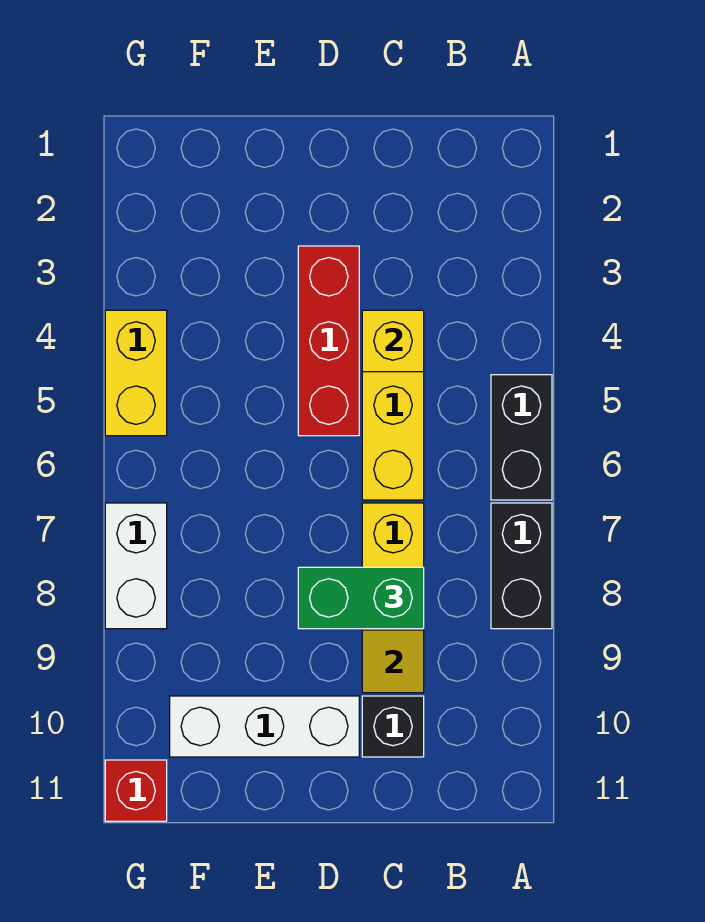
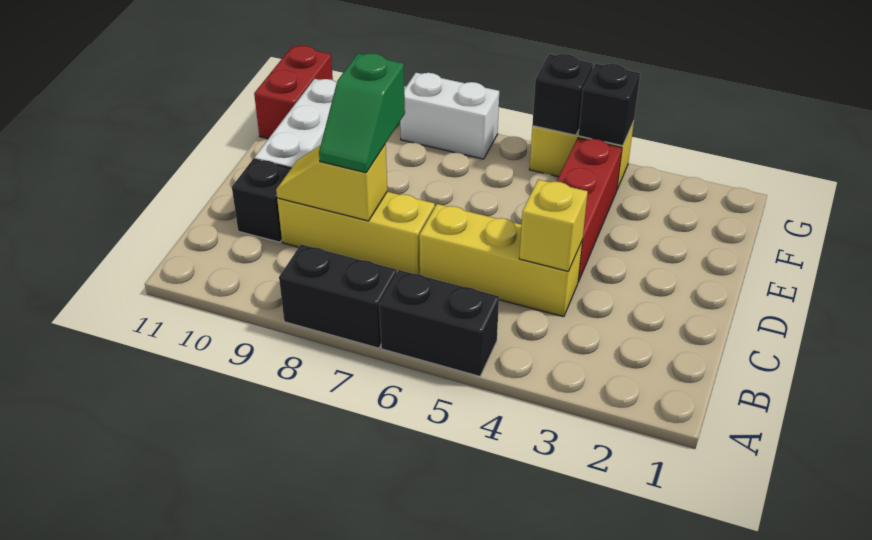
green brick C8:D8 level 3 -> green slope C8:D8 level 3 top D
red brick D3:D5 level 1 -> red brick D4:F4 level 1
none -> black brick G4 level 2
none -> black brick G5 level 2
red brick G11 level 1 -> red brick F11:G11 level 1

